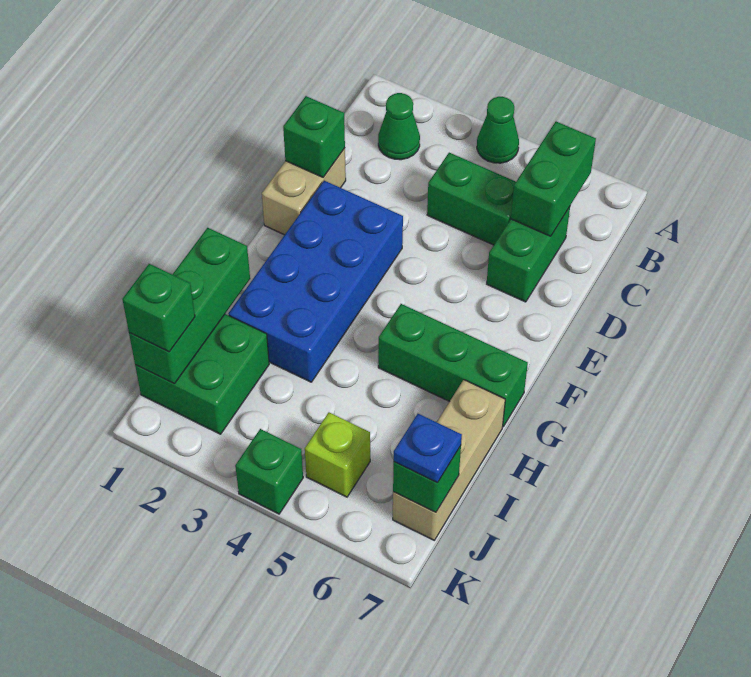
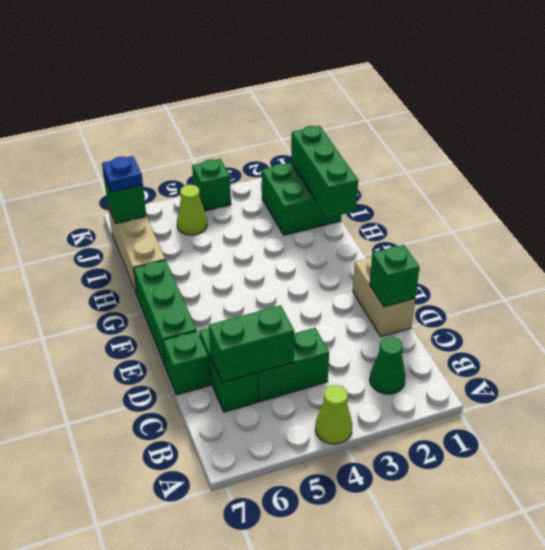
green cone A4 level 1 -> lime cone A4 level 1
green brick B6:C6 level 2 -> green brick C5:C6 level 2
blue brick E2:H3 level 1 -> none
green brick G5:G7 level 1 -> green brick E7:G7 level 1
green brick J1 level 3 -> green brick D7 level 1
lime brick J5 level 1 -> lime cone J5 level 1

